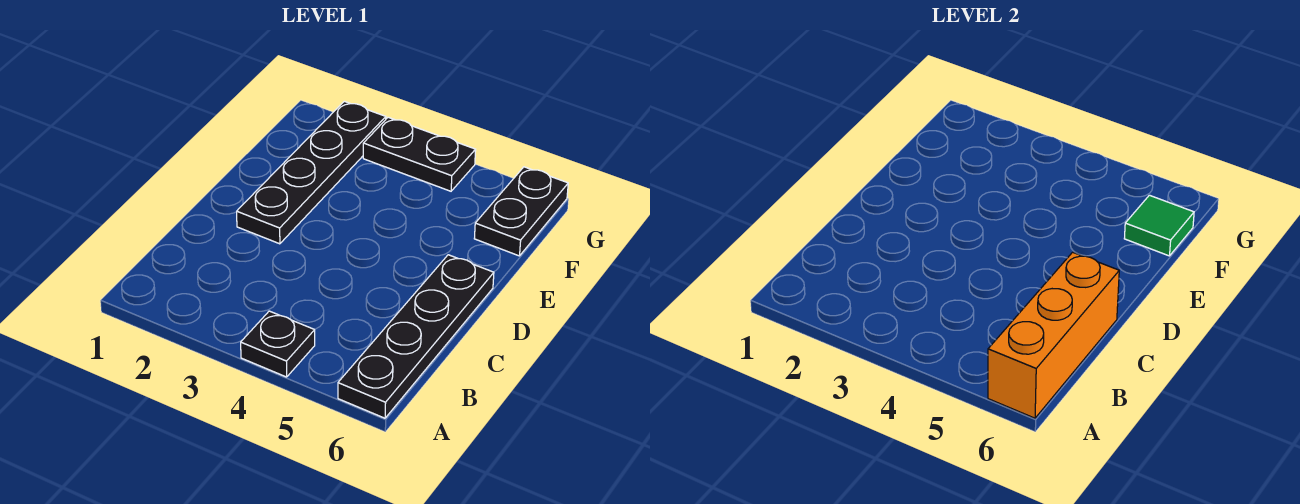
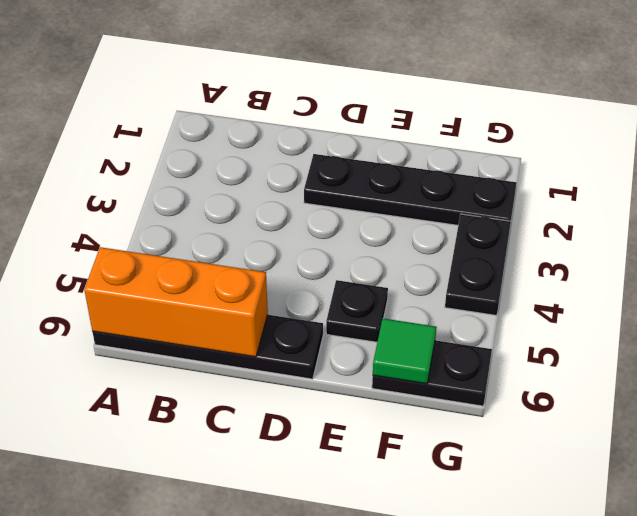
black plate A4 level 1 -> black plate E5 level 1

